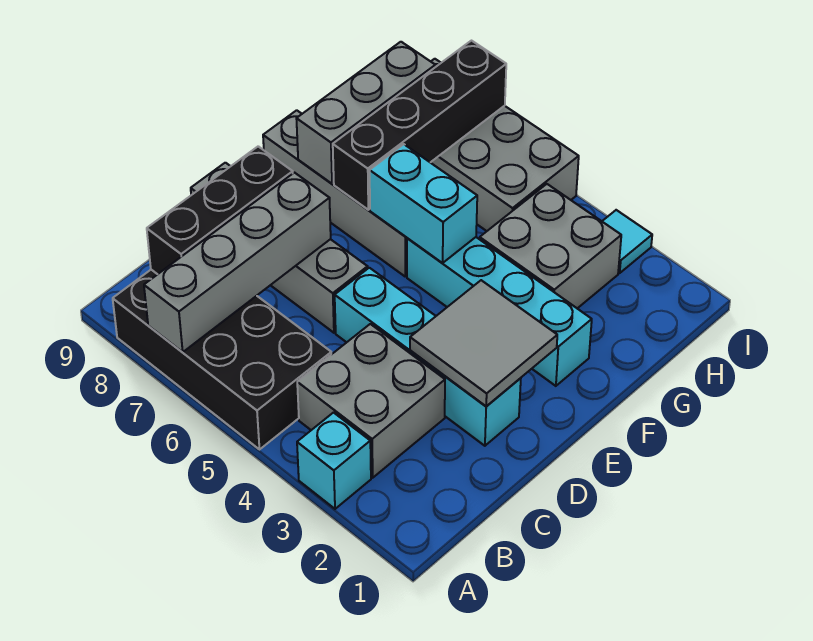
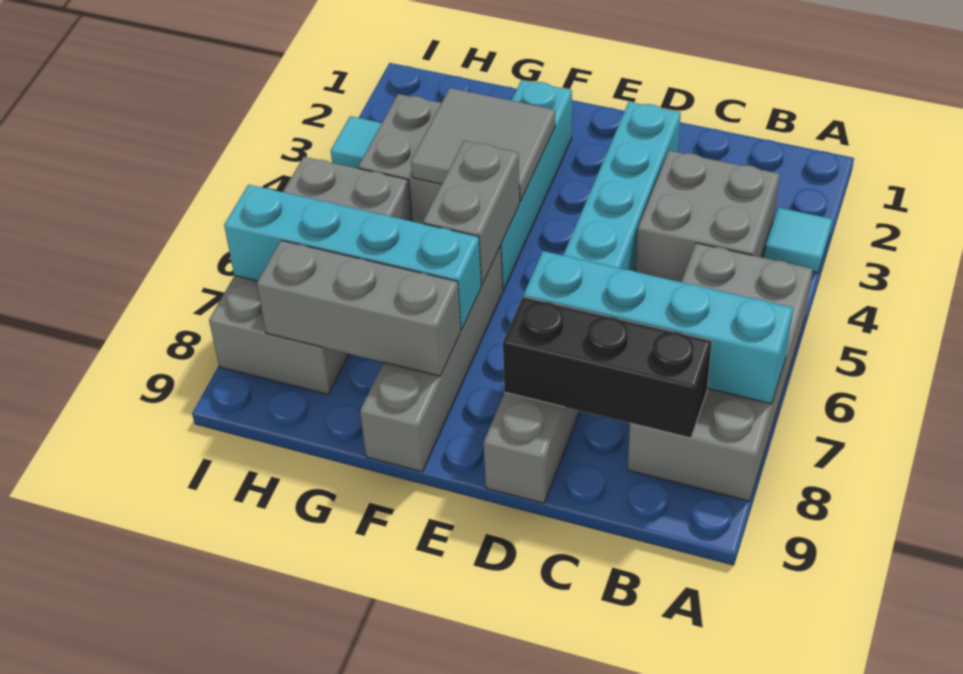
cyan brick A3 level 1 -> cyan tile A3 level 1
black brick A5:B8 level 1 -> grey brick A5:B8 level 1
grey brick A7:D7 level 2 -> cyan brick A7:D7 level 2
grey tile D2:E3 level 2 -> grey tile F3:G4 level 2
cyan brick F5:F6 level 2 -> grey brick F5:F6 level 2
black brick F7:I7 level 2 -> cyan brick F7:I7 level 2

